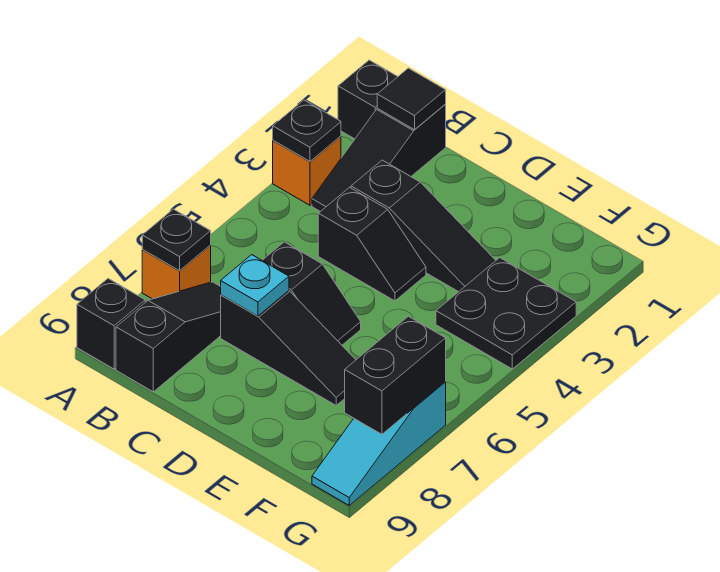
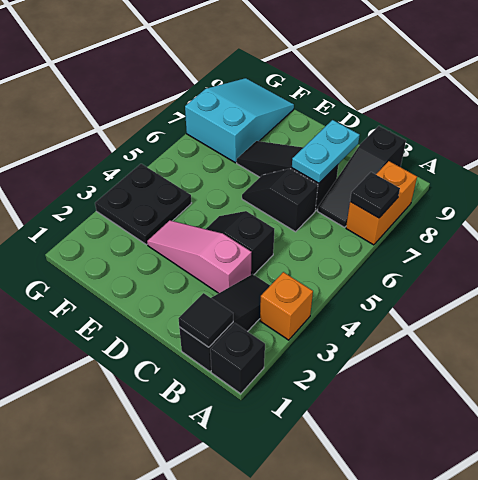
black plate A3 level 2 -> none
orange brick A7 level 1 -> orange brick A7:A8 level 1
black brick A9 level 1 -> none
black slope C3:E3 level 1 top C -> pink slope C3:E3 level 1 top C
cyan plate C7 level 2 -> cyan plate C7:C8 level 2
cyan slope G7:G9 level 1 top 7 -> cyan slope F7:G9 level 1 top 7
black brick G7:G8 level 2 -> none

